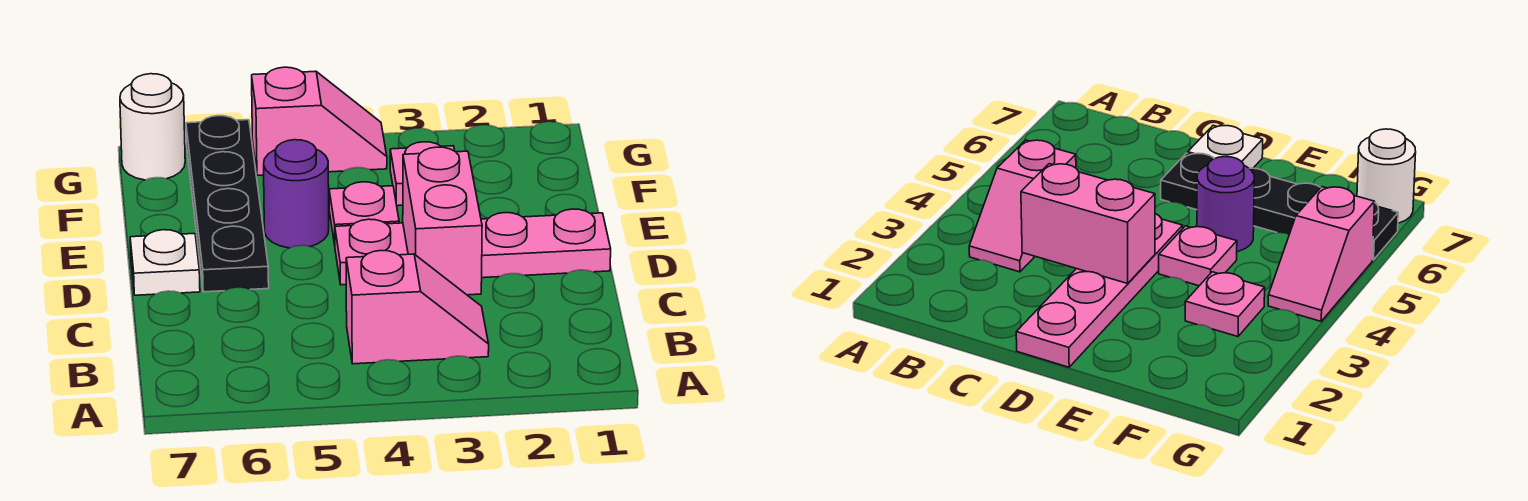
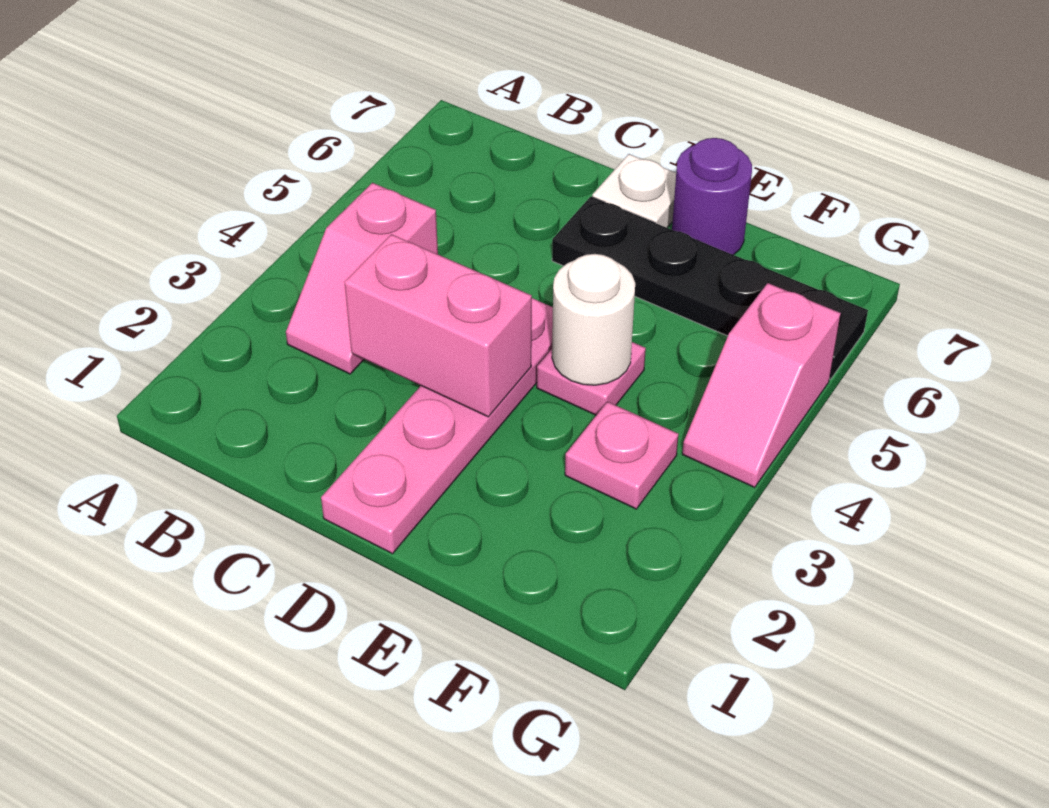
purple round brick E5 level 1 -> purple round brick E7 level 1
white round brick G7 level 1 -> white round brick E4 level 2

